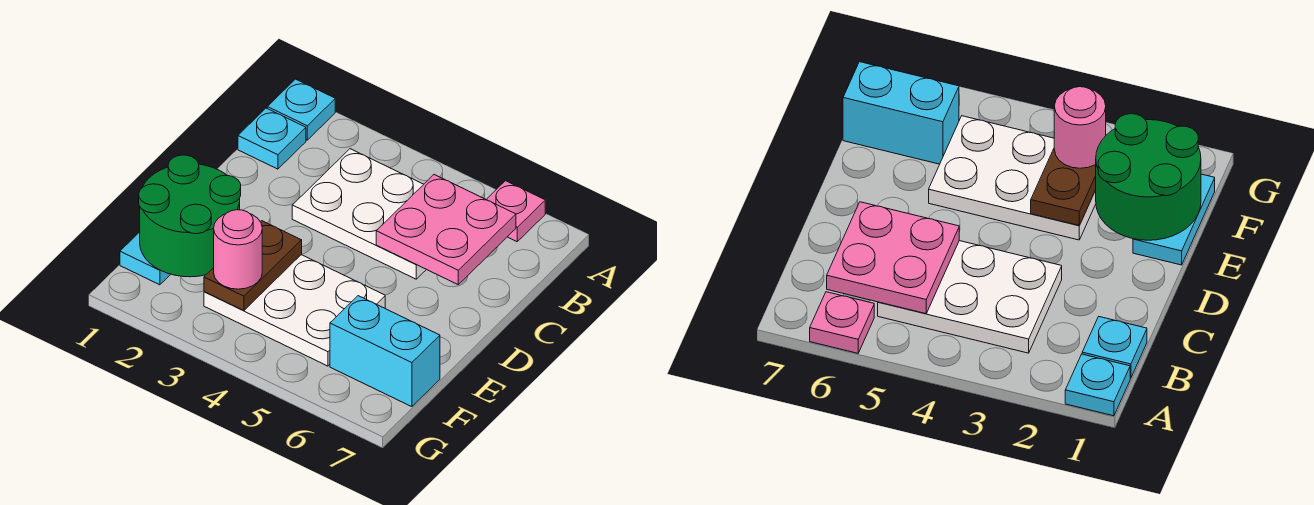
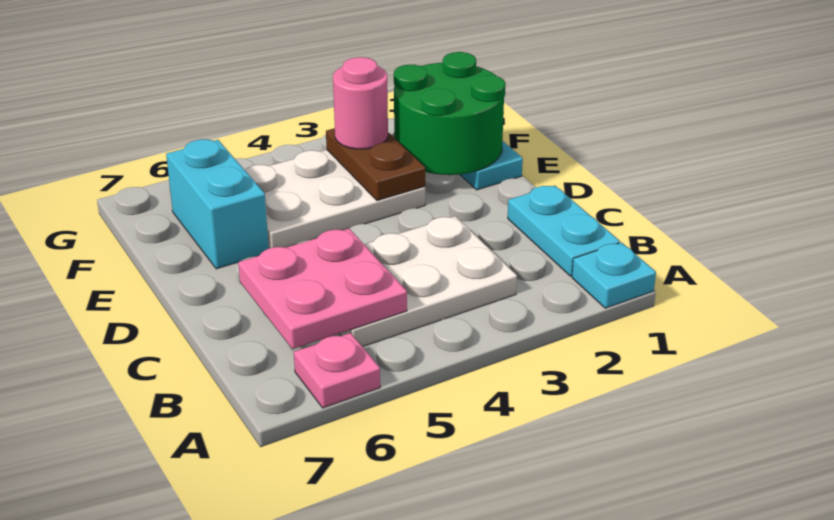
cyan plate B1 level 1 -> cyan plate B1:C1 level 1
cyan brick F6:F7 level 1 -> cyan brick E6:F6 level 1

